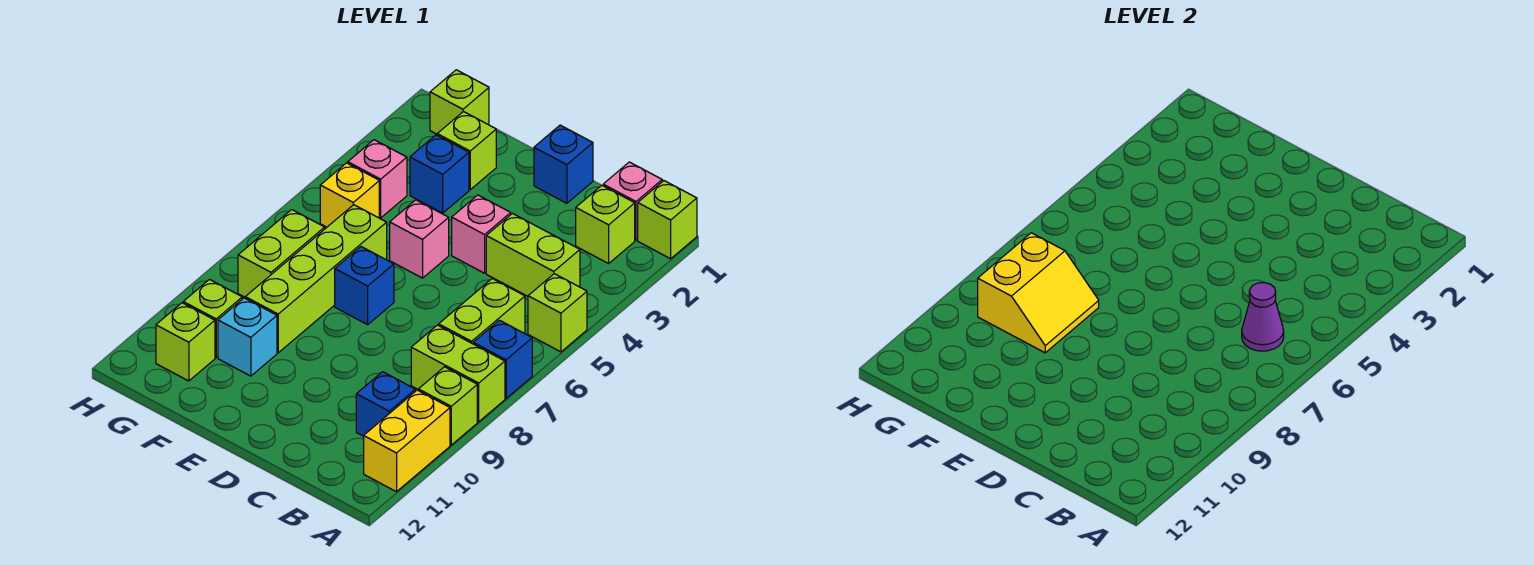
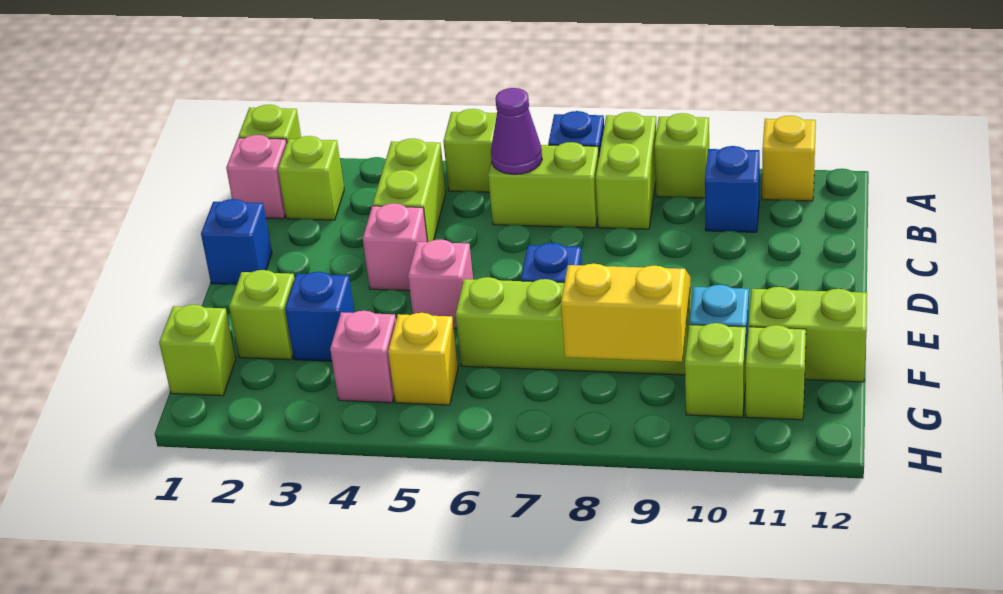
yellow brick A10:A11 level 1 -> yellow brick A11 level 1
lime brick G7:G8 level 1 -> lime brick F11:F12 level 1

